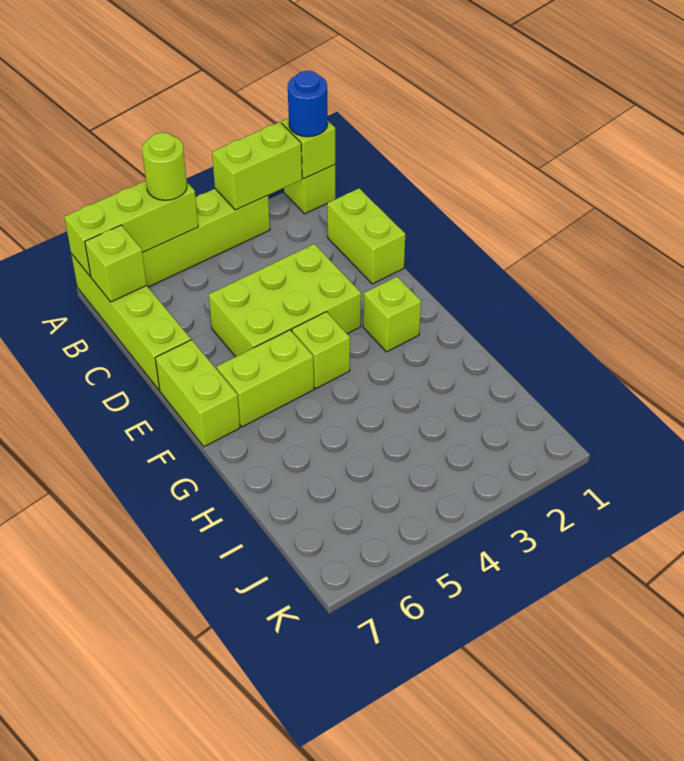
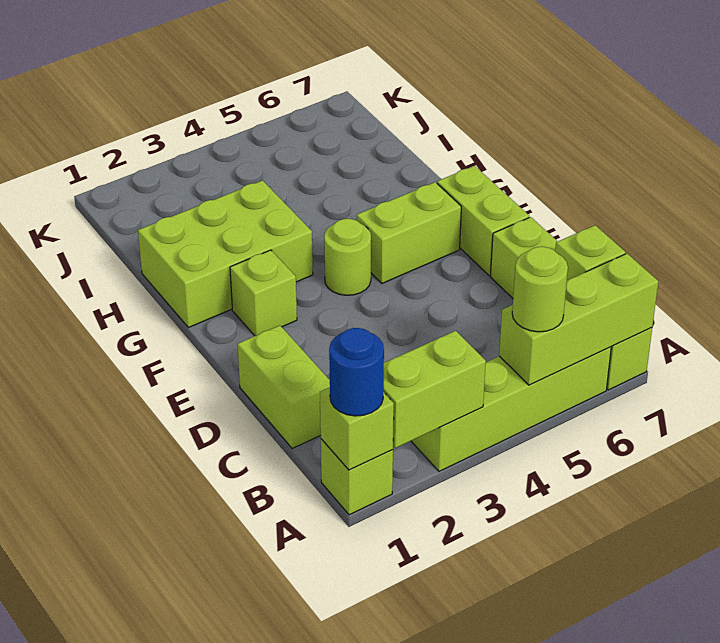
lime brick D3:E5 level 1 -> lime brick G1:H3 level 1
lime brick F4 level 1 -> lime round brick F4 level 1

